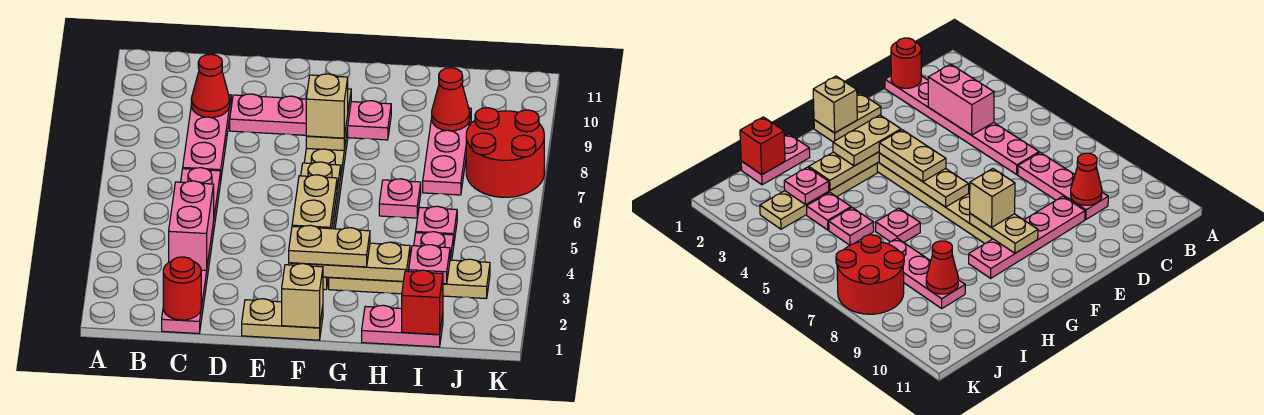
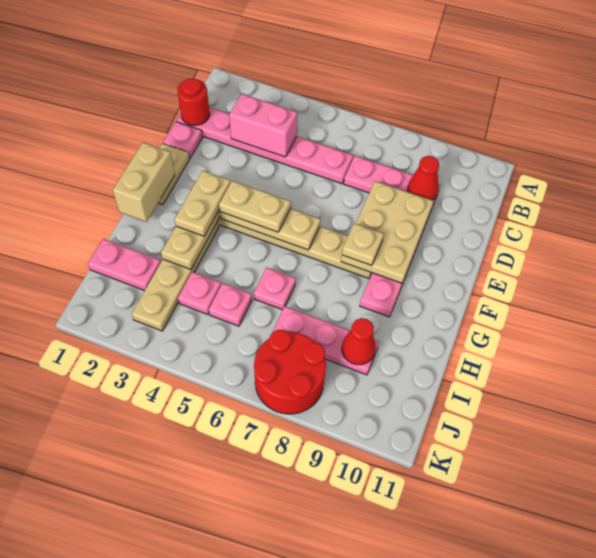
tan brick F1 level 2 -> tan brick F1:G1 level 2
tan plate F8:F9 level 2 -> tan plate D8:F9 level 2
tan brick F8 level 3 -> tan plate F8 level 3
pink plate H1:I1 level 1 -> pink plate I1:I2 level 1
red brick I1 level 2 -> none
pink plate I3 level 2 -> pink plate D1 level 1

